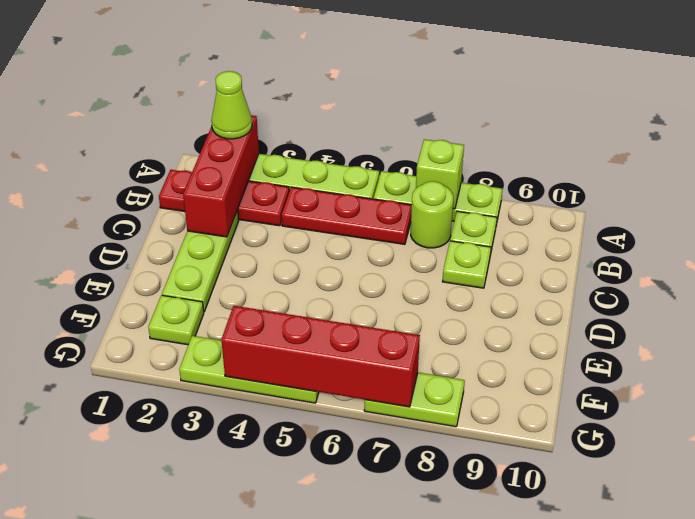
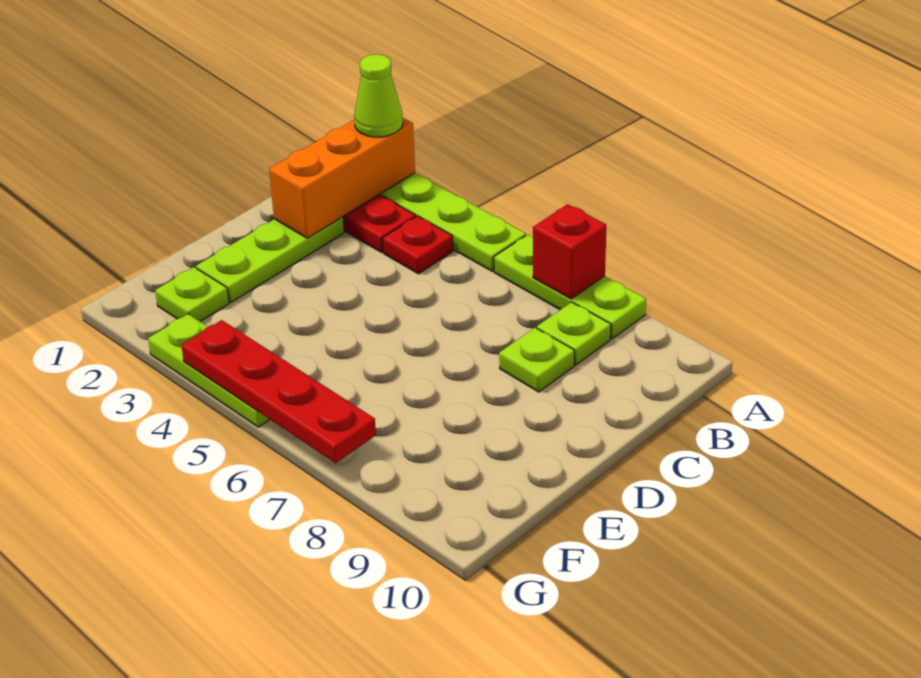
red brick A2:C2 level 2 -> orange brick A2:C2 level 2
lime brick A7 level 2 -> red brick A7 level 2
red plate B4:B6 level 1 -> red plate B4 level 1
lime round brick B7 level 1 -> none
red brick G4:G7 level 2 -> red plate G4:G7 level 2
lime plate G7:G8 level 1 -> none

